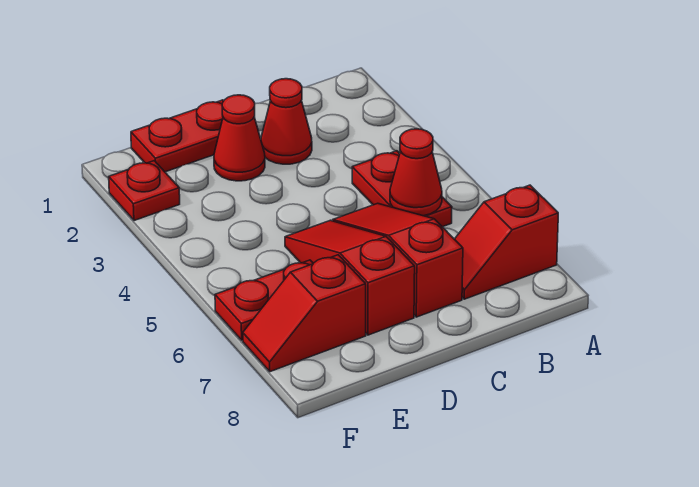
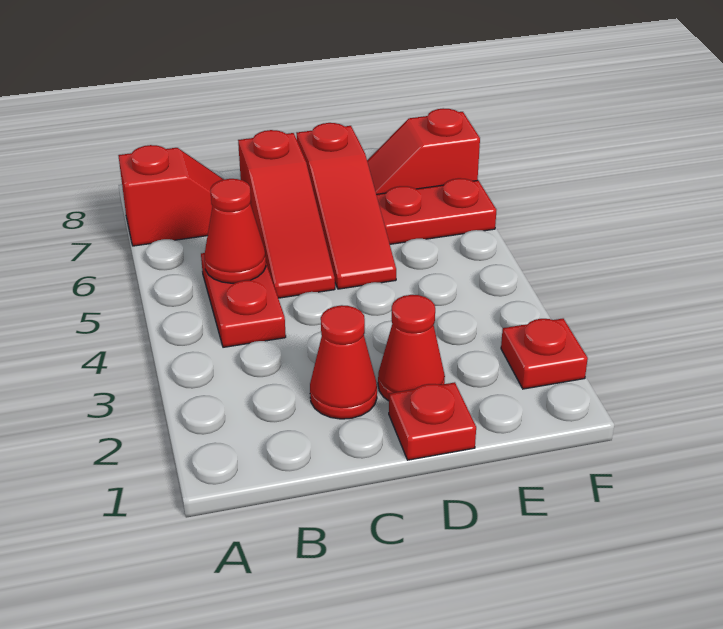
red plate D1:E1 level 1 -> red plate D1 level 1
red slope E7:F7 level 1 top E -> red slope E7:F7 level 1 top F

